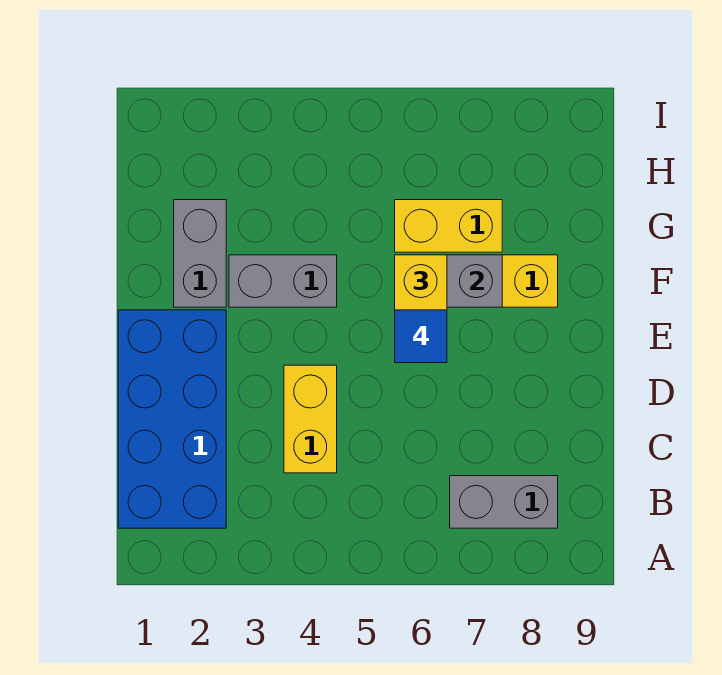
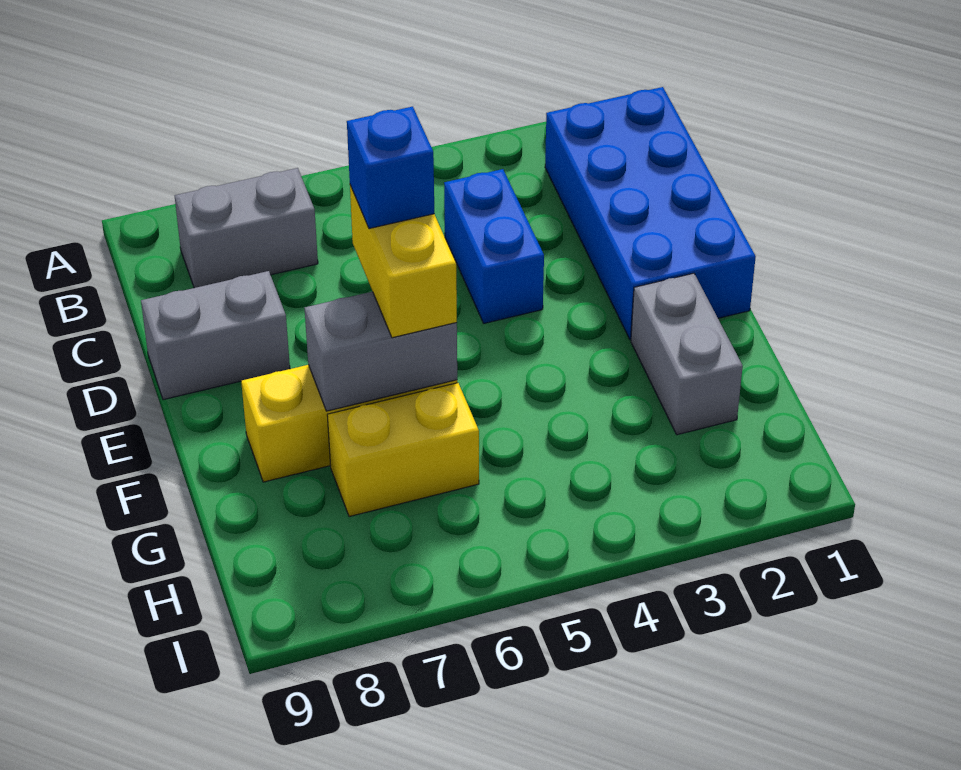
yellow brick C4:D4 level 1 -> blue brick C4:D4 level 1
blue tile E6 level 4 -> blue brick E6 level 4
grey brick F3:F4 level 1 -> grey brick D8:D9 level 1

